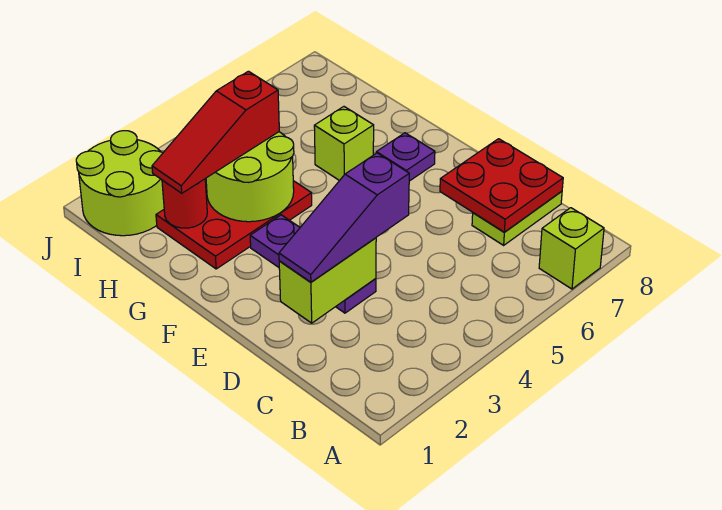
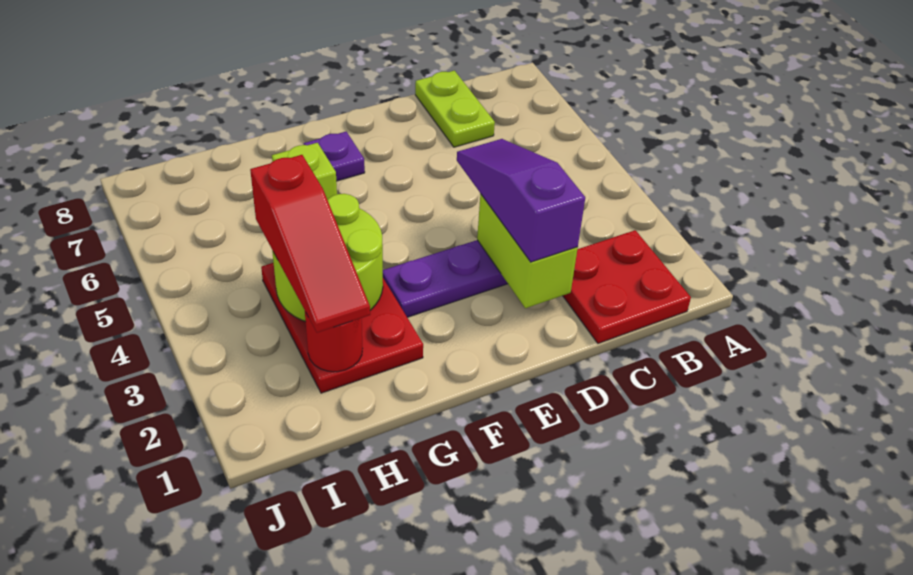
lime brick A7 level 1 -> none
red plate C7:D8 level 2 -> red plate B1:C2 level 1
purple slope D2:D4 level 3 top 4 -> purple slope D2:D4 level 3 top 2
lime round brick I1:J2 level 1 -> none

